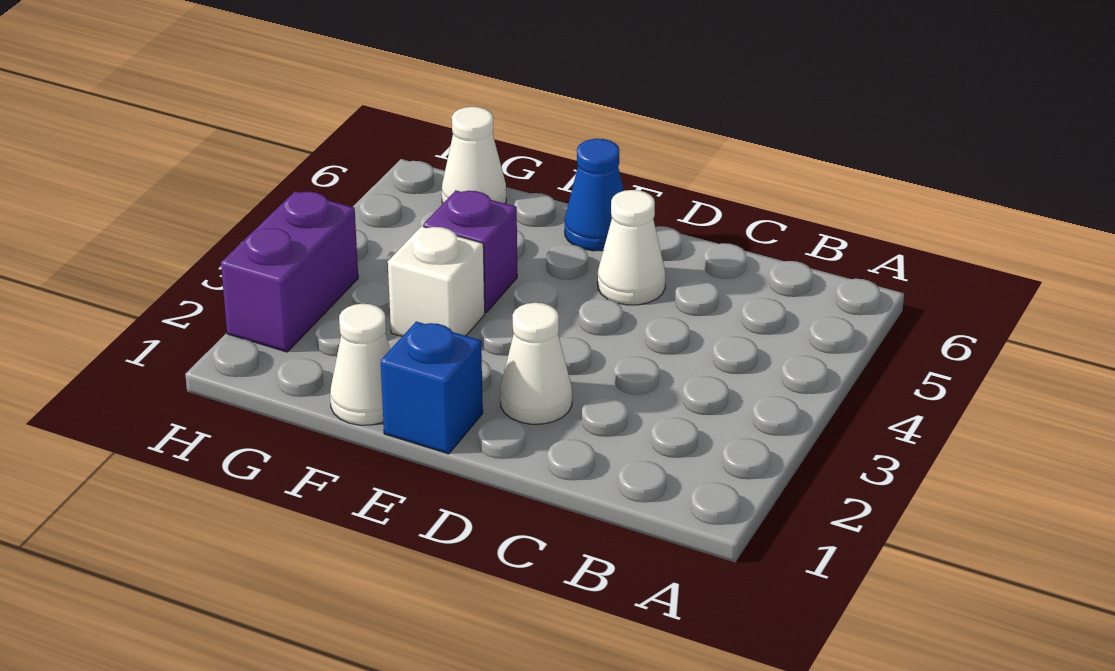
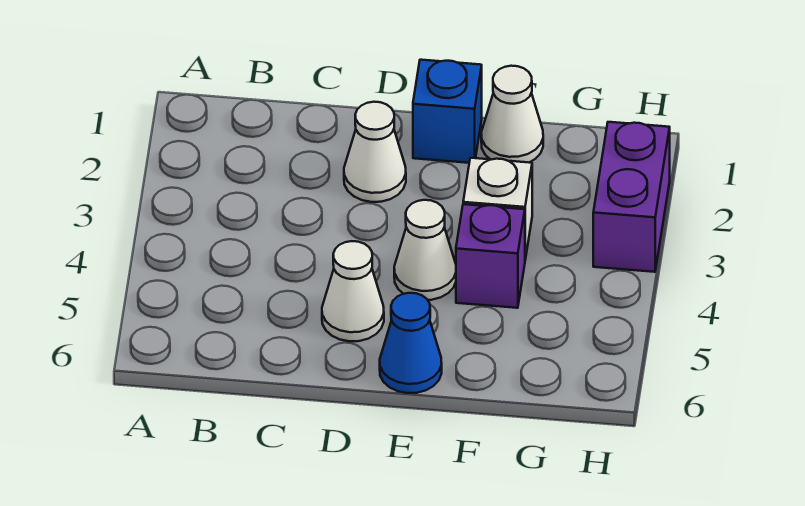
white cone G6 level 1 -> white cone E4 level 1

